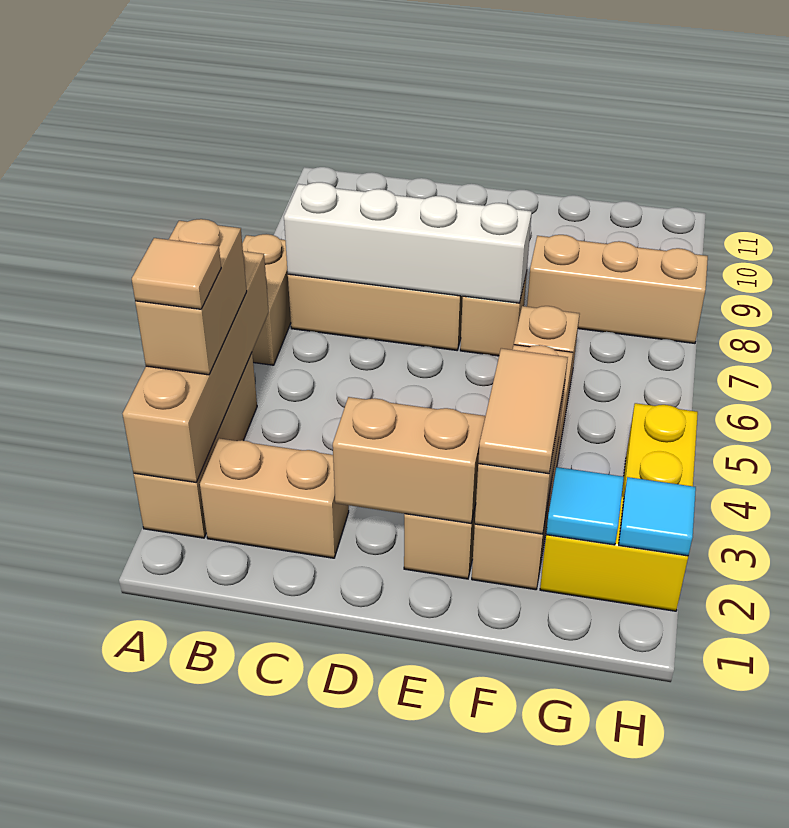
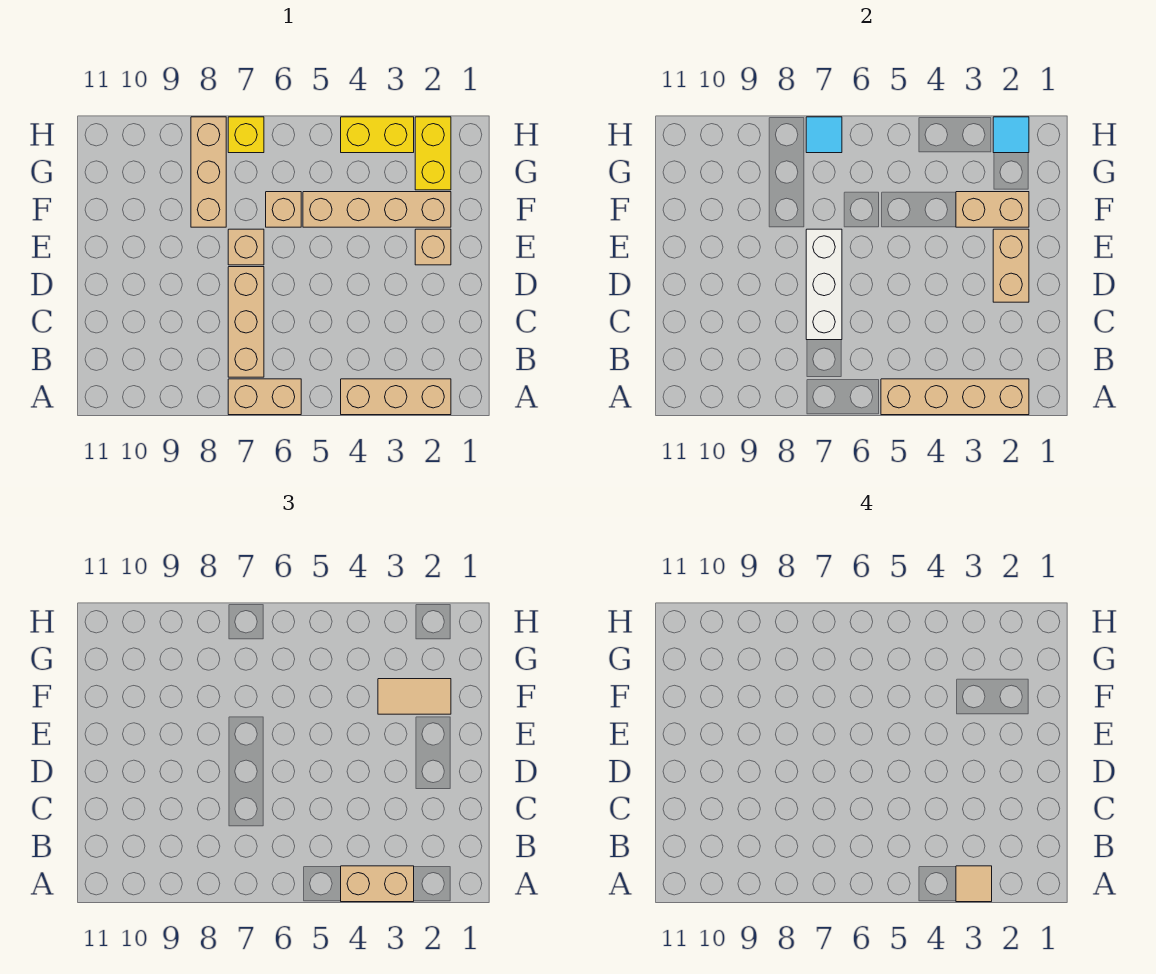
tan brick B2:C2 level 1 -> none
white brick B7:E7 level 2 -> white brick C7:E7 level 2
cyan tile G2 level 2 -> cyan tile H7 level 2
none -> yellow brick H7 level 1

